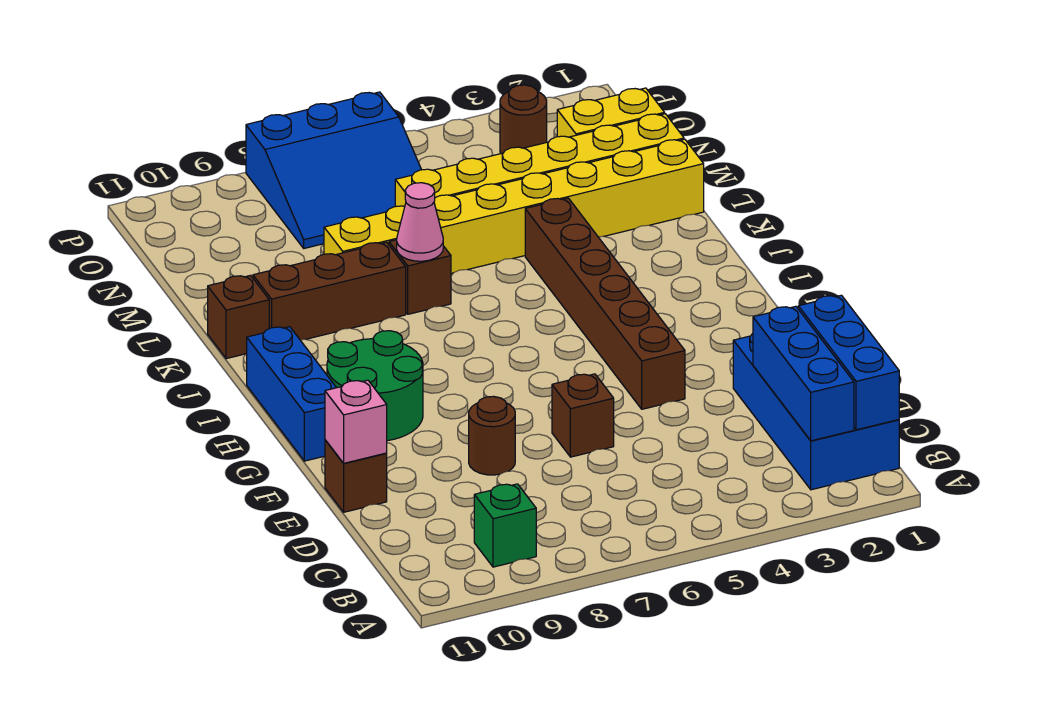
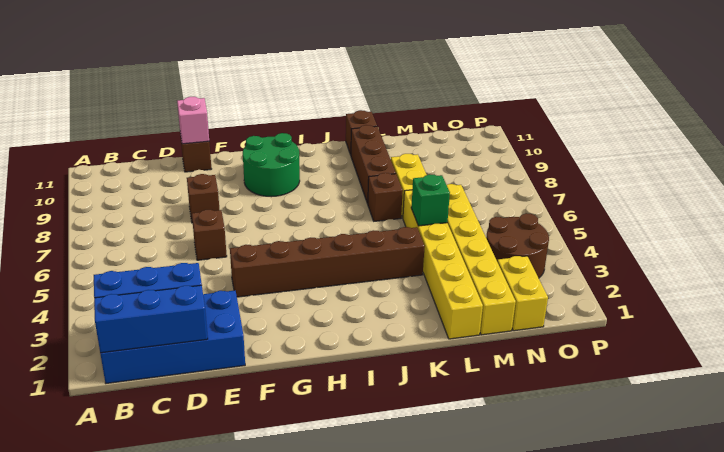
green brick B9 level 1 -> green brick L5 level 2
brown round brick E8 level 1 -> brown brick E8 level 1
blue brick G11:I11 level 1 -> none
pink cone K7 level 2 -> none
blue slope N6:P8 level 1 top P -> none
brown round brick O3 level 1 -> brown round brick N3:O4 level 1

